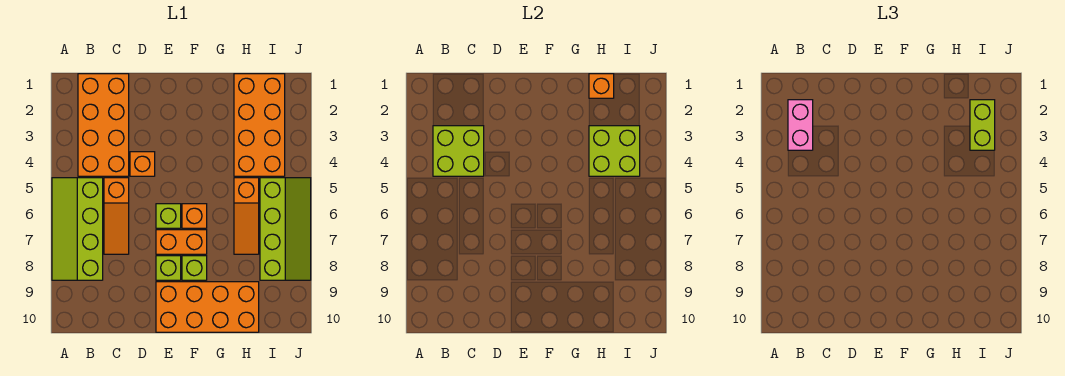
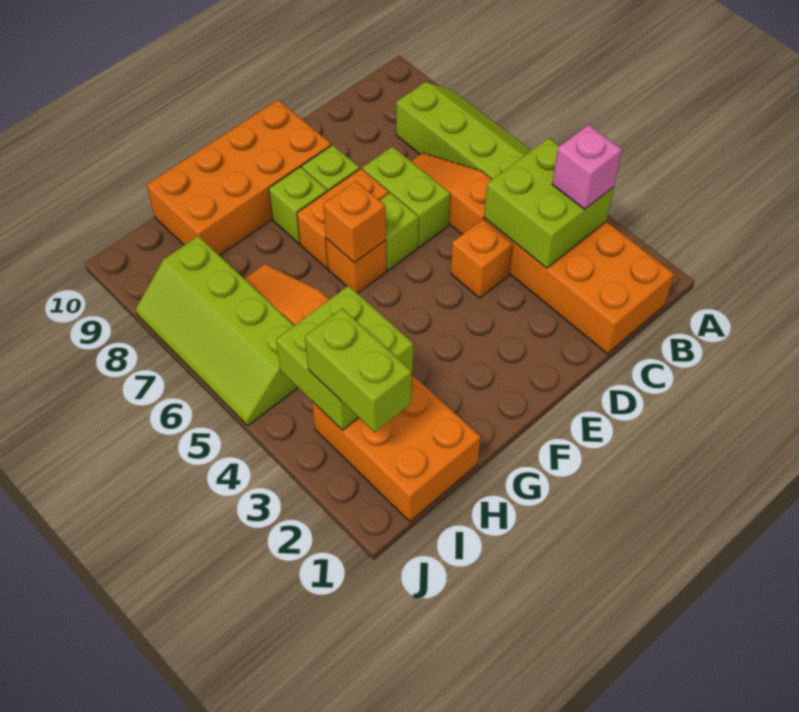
pink brick B2:B3 level 3 -> pink brick B3 level 3
none -> lime brick D6:D7 level 1
orange brick H1:I4 level 1 -> orange brick H1:I3 level 1
orange brick H1 level 2 -> orange brick F6 level 2

